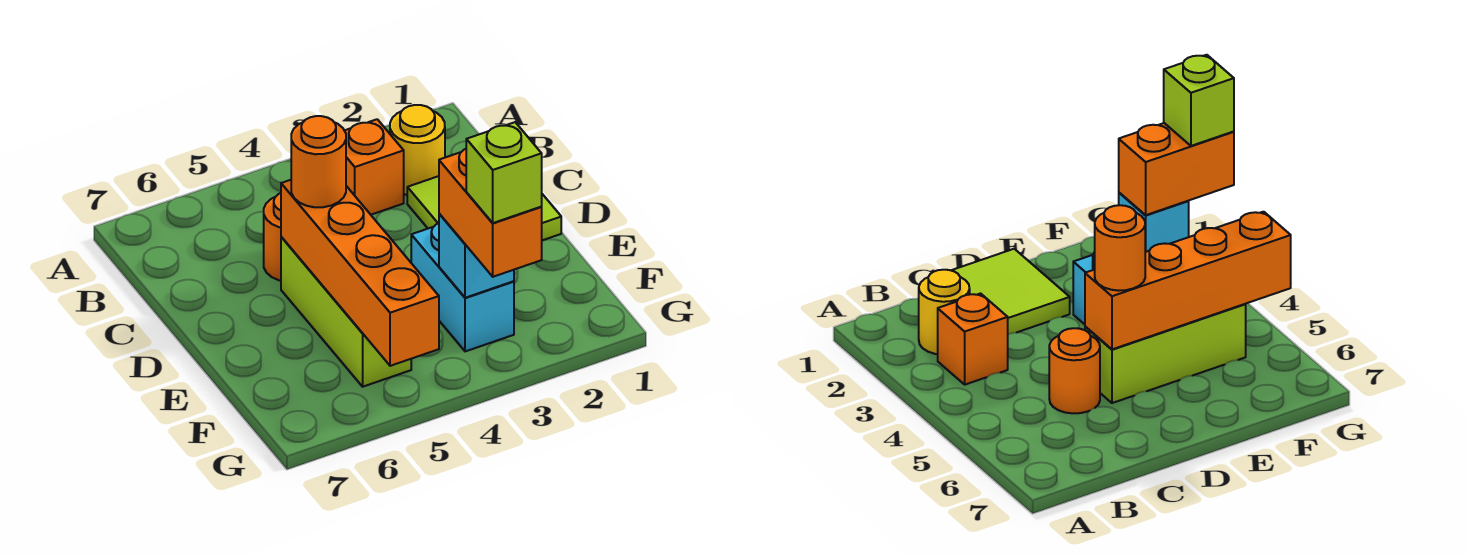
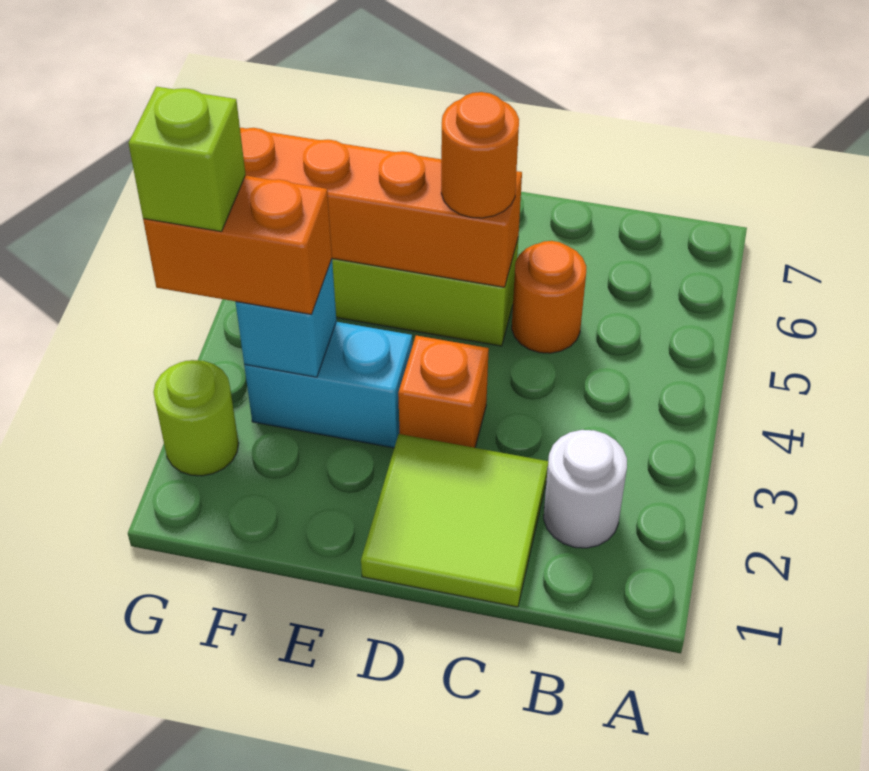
yellow round brick B2 level 1 -> white round brick B2 level 1
orange brick B3 level 1 -> orange brick D3 level 1
none -> lime round brick G2 level 1

